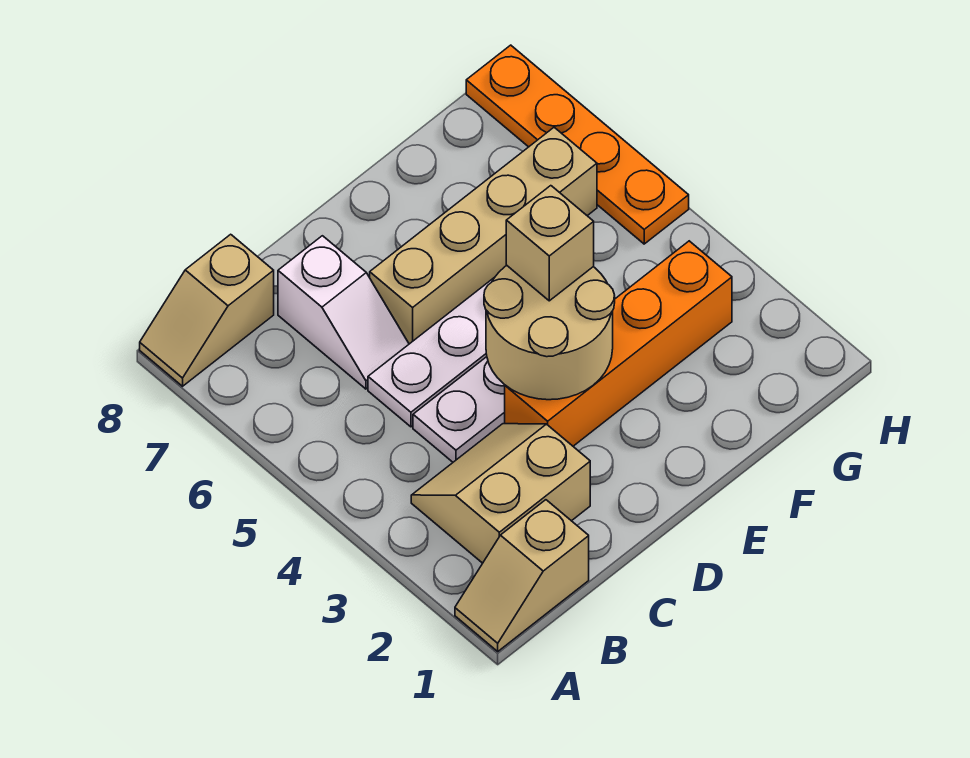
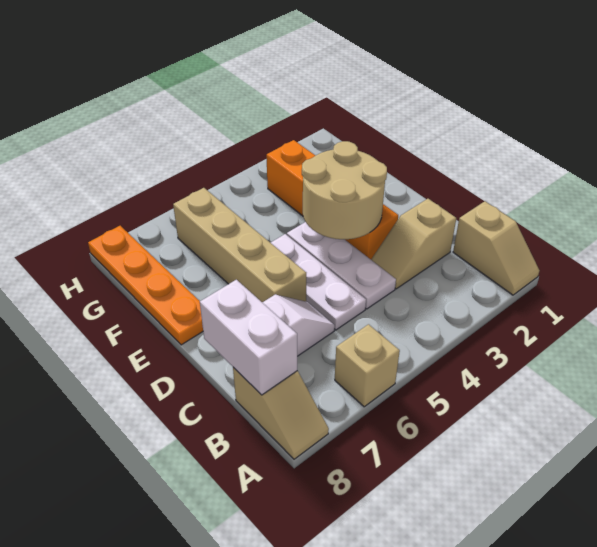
tan slope B2:C3 level 1 top 2 -> tan slope C2:C3 level 1 top 2
none -> white brick B8:C8 level 2
tan brick E4 level 3 -> tan brick A6 level 1
orange plate H5:H8 level 1 -> orange plate E8:H8 level 1

